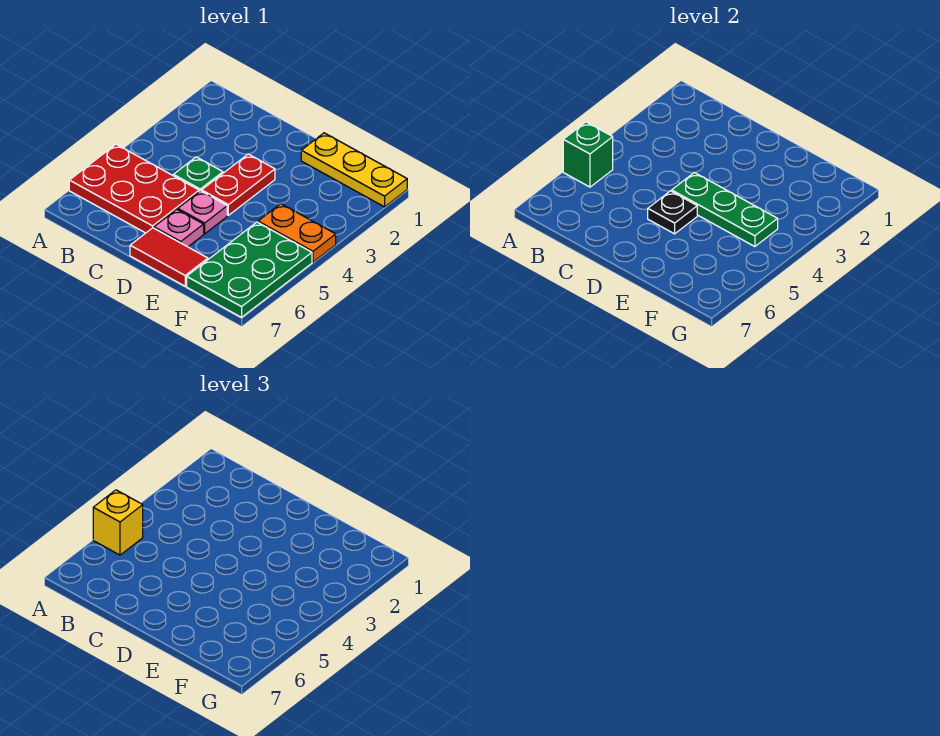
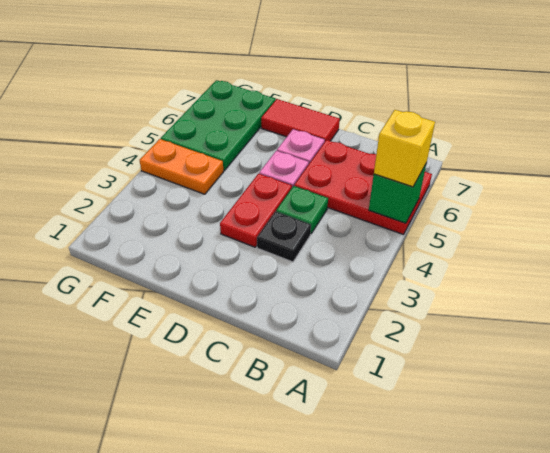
green plate D4:F4 level 2 -> none
black plate D5 level 2 -> black plate C3 level 1
yellow plate E1:G1 level 1 -> none

